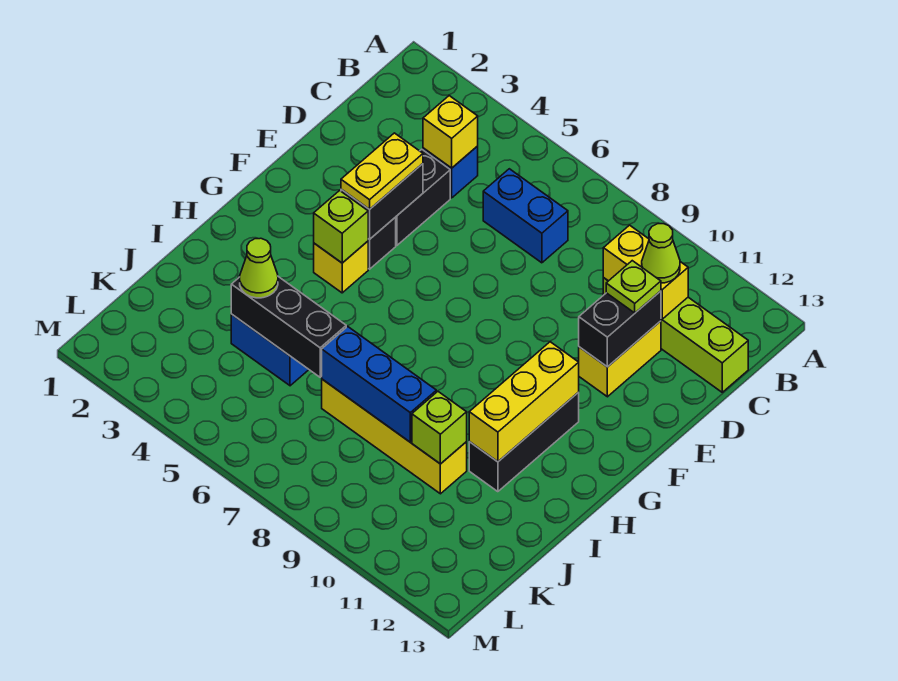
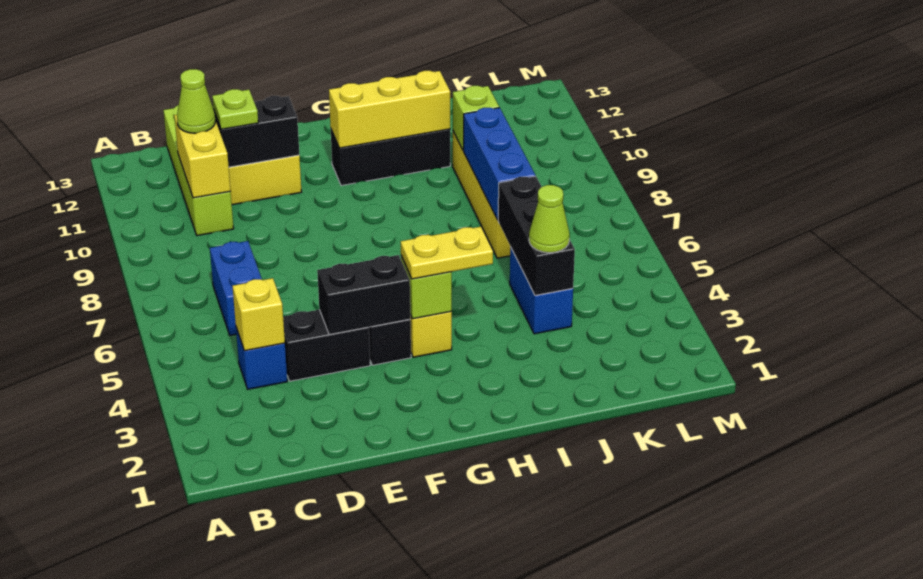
yellow plate E4:F4 level 3 -> yellow plate G4:H4 level 3

